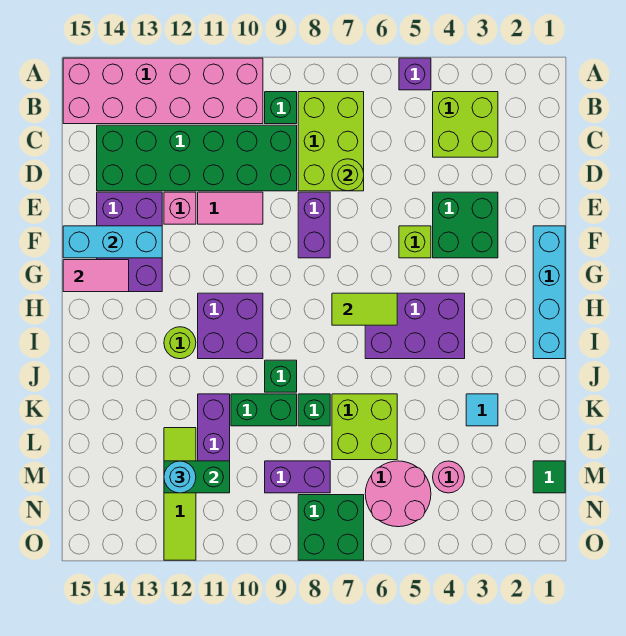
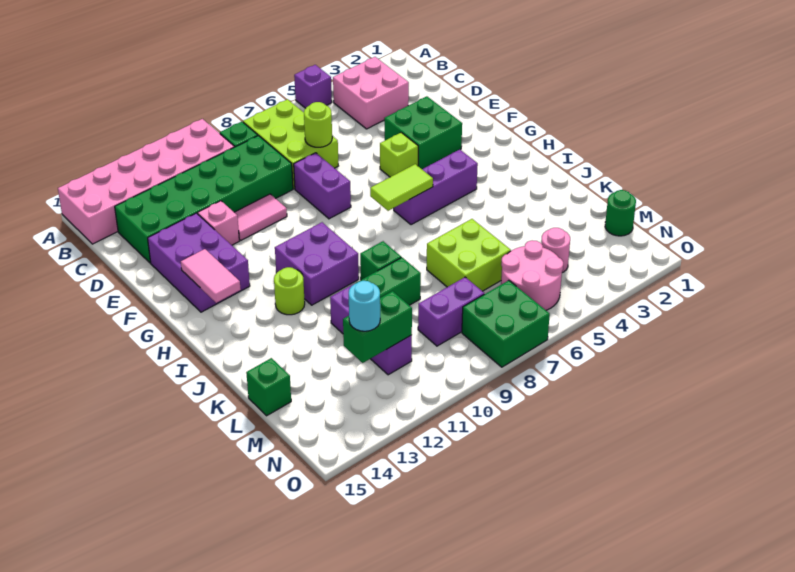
lime brick B3:C4 level 1 -> pink brick B3:C4 level 1
cyan brick F1:I1 level 1 -> none
cyan brick F13:F15 level 2 -> none
pink tile G14:G15 level 2 -> pink tile G14:H14 level 2
purple brick H4:I6 level 1 -> purple brick H4:H6 level 1
cyan tile K3 level 1 -> none
green brick K8 level 1 -> green brick L15 level 1
lime tile L12:O12 level 1 -> none
green tile M1 level 1 -> green round brick M1 level 1

